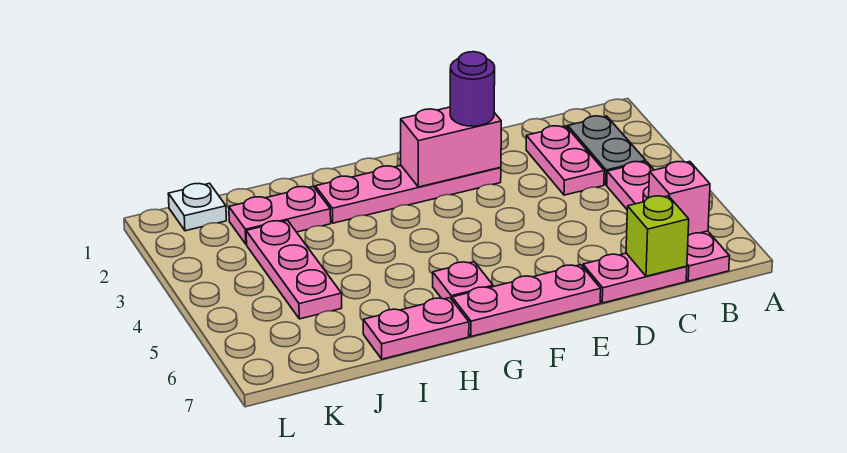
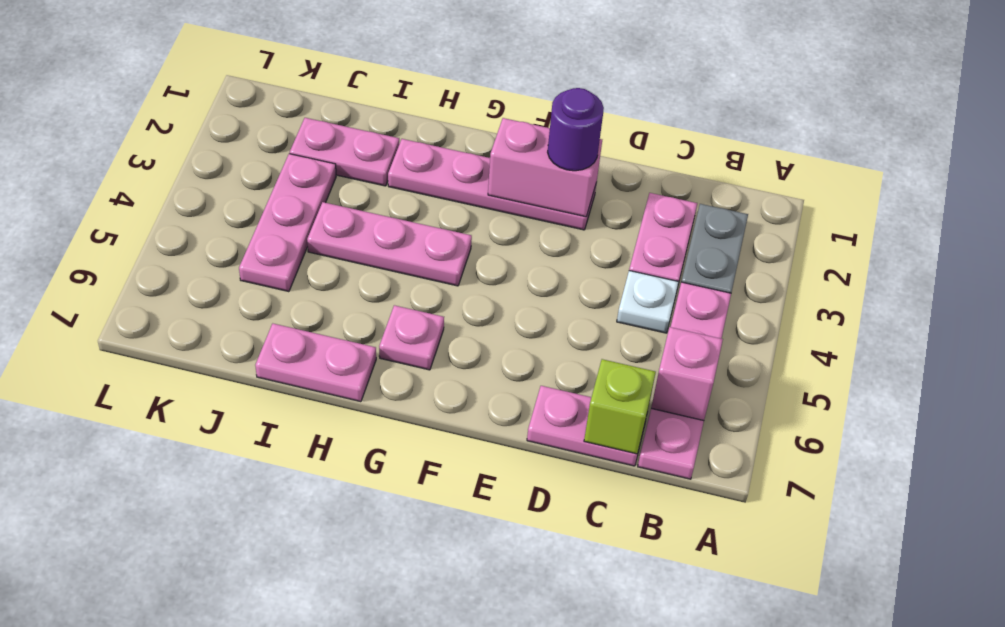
pink plate E7:G7 level 1 -> pink plate G4:I4 level 1
white plate K1 level 1 -> white plate C4 level 1

